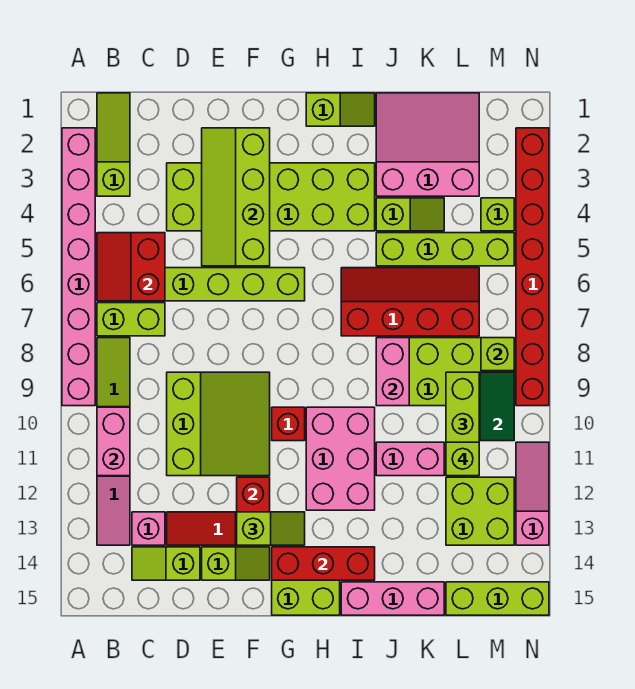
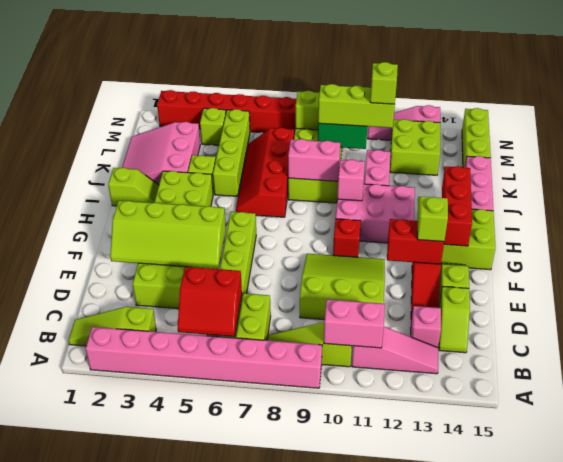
lime slope H1:I1 level 1 top H -> lime slope I1:I2 level 1 top 1
none -> pink brick I10 level 2

